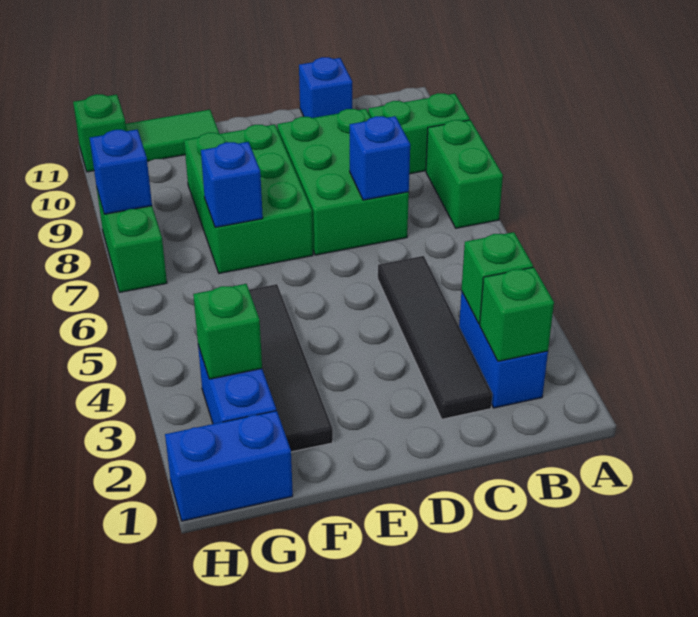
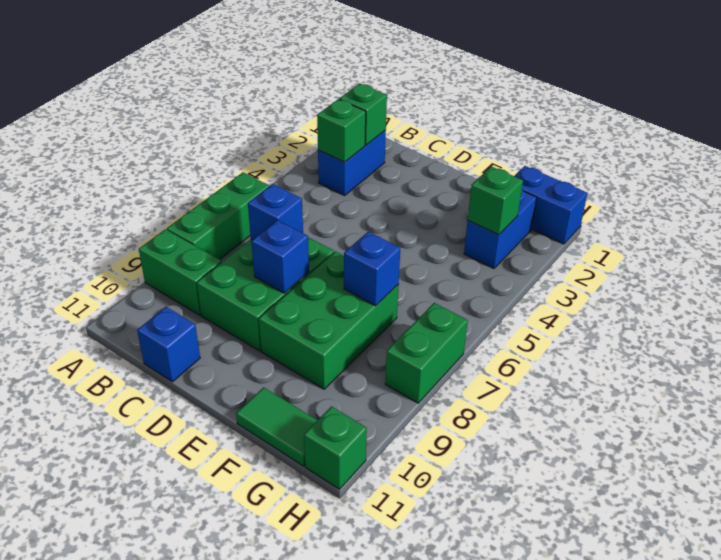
green brick A7:A8 level 1 -> green brick A6:A8 level 1
black tile C2:C5 level 1 -> none
black tile F2:F5 level 1 -> none
blue brick H8 level 2 -> blue brick D8 level 2

